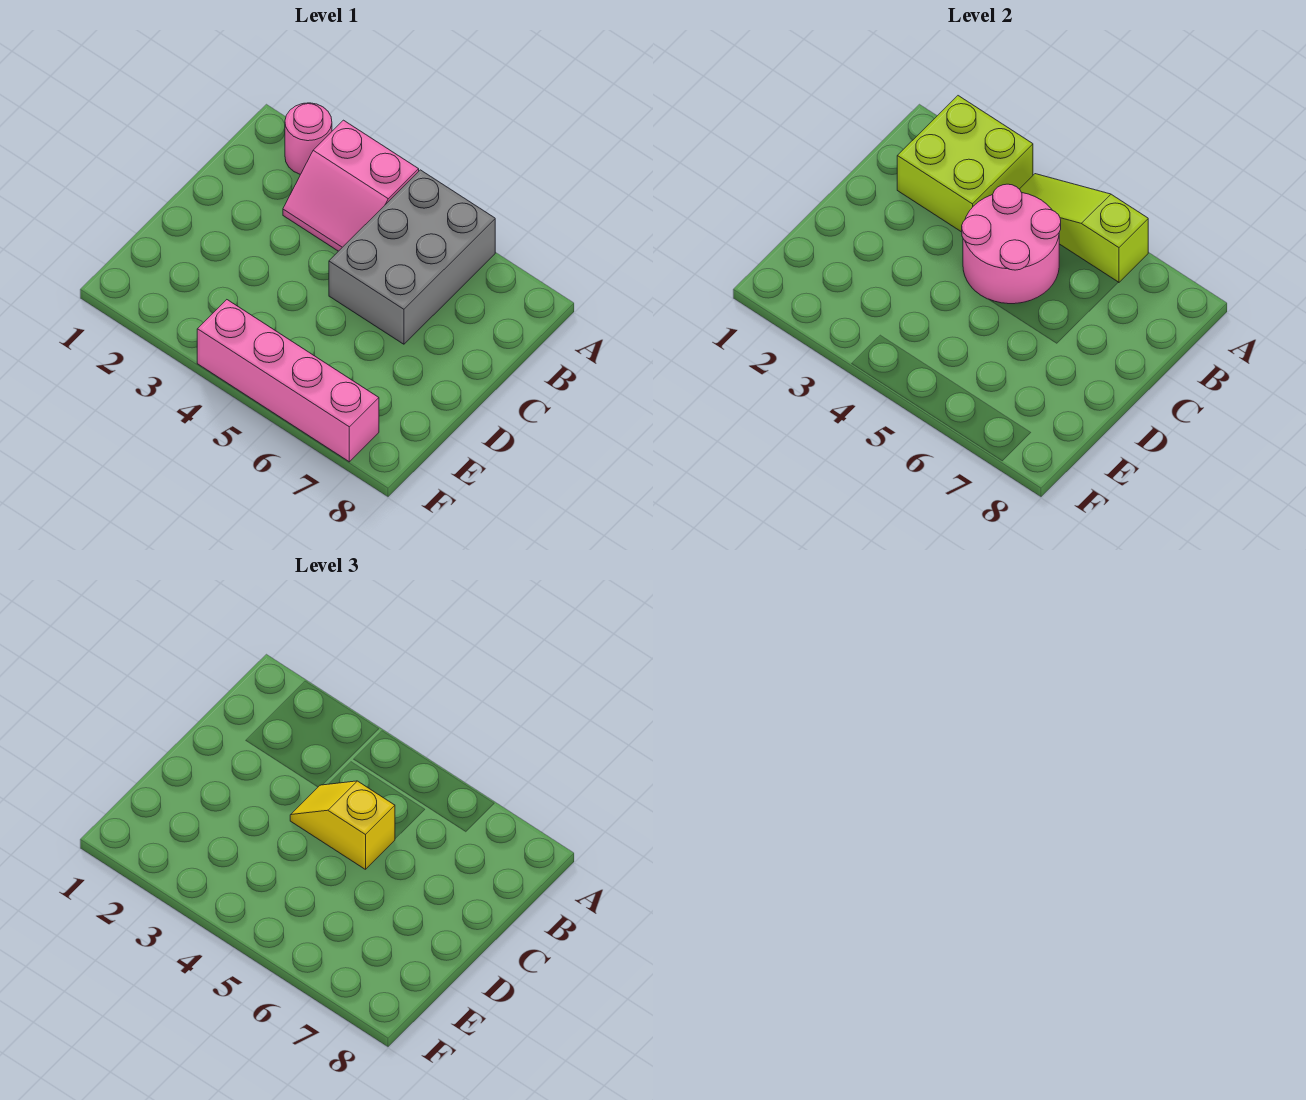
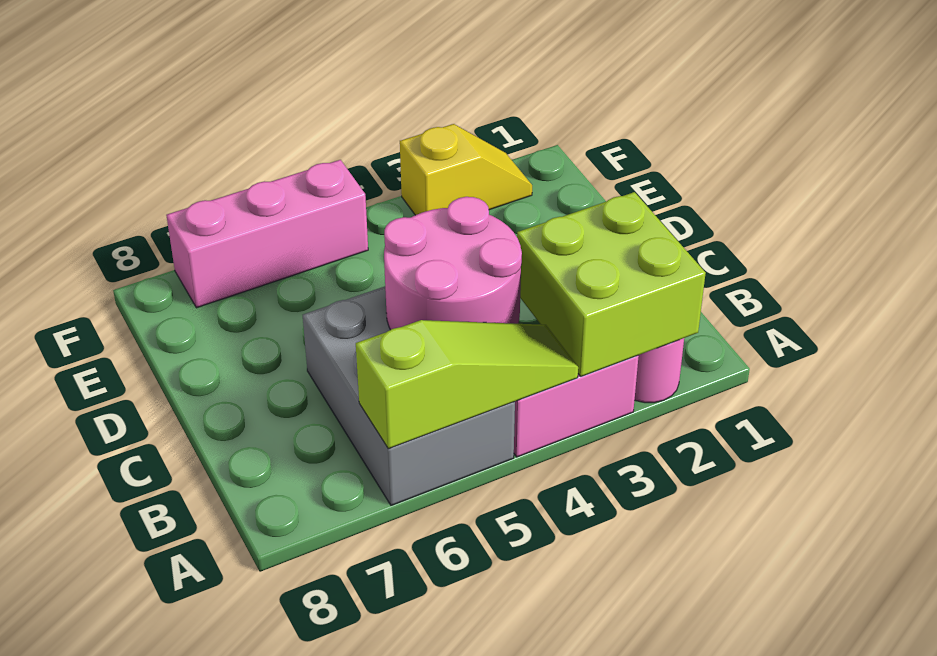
yellow slope C4:C5 level 3 top 5 -> yellow slope F2:F3 level 1 top 3
pink brick F4:F7 level 1 -> pink brick F5:F7 level 1

